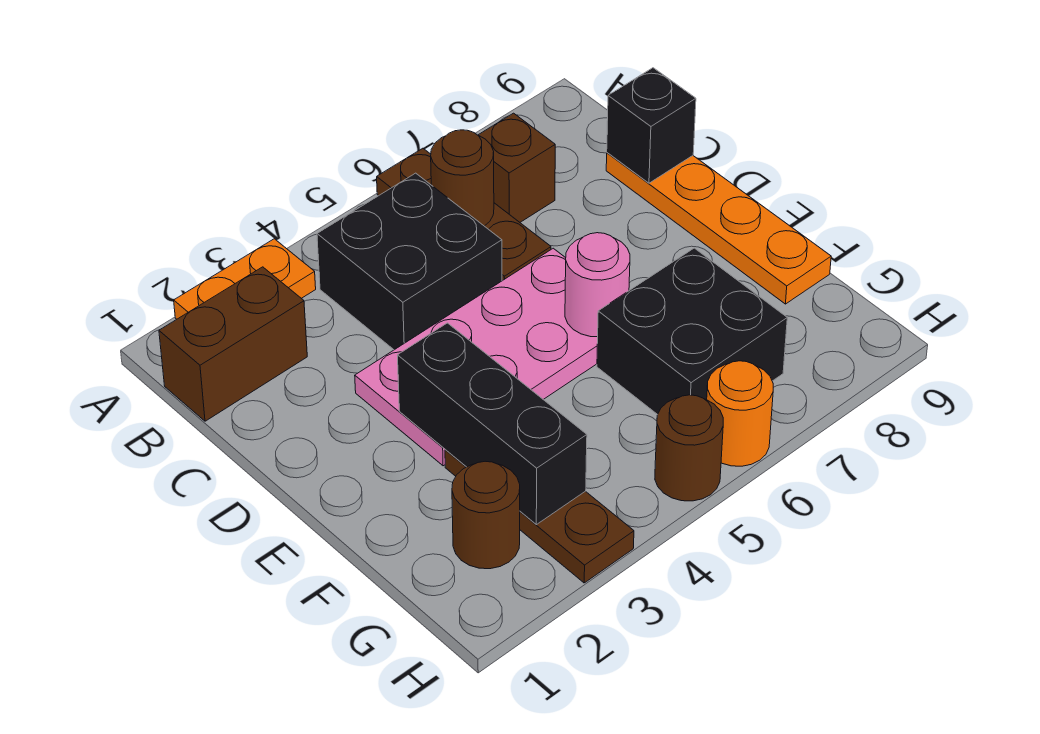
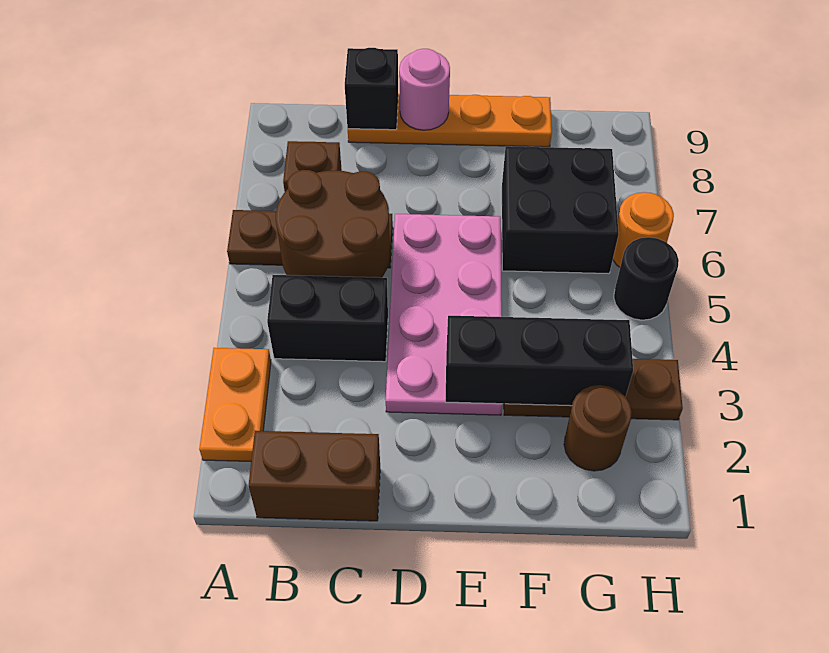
brown brick B1:B2 level 1 -> brown brick B1:C1 level 1
black brick B4:C5 level 1 -> black brick B4:C4 level 1
brown round brick B6 level 2 -> brown round brick B5:C6 level 2
pink round brick E6 level 2 -> pink round brick D9 level 2
brown round brick H5 level 1 -> black round brick H5 level 1

